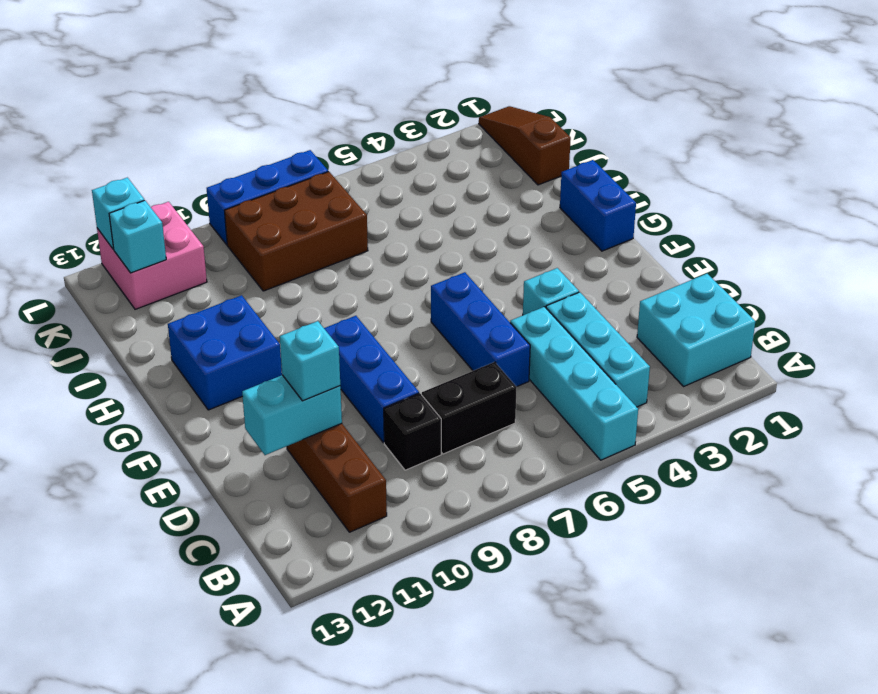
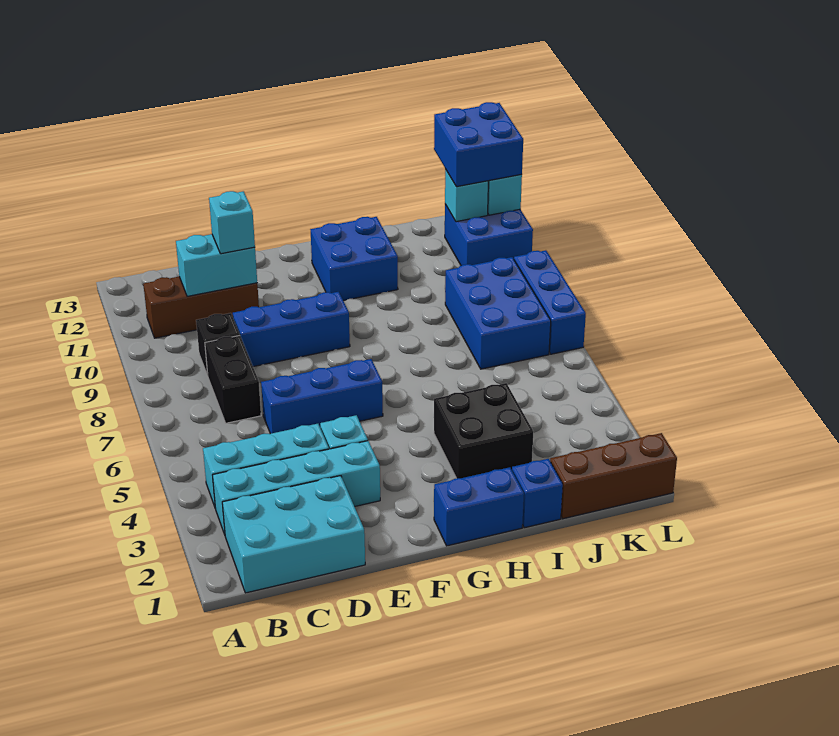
cyan brick A5:D5 level 1 -> cyan brick B3:E3 level 1
cyan brick B1:C2 level 1 -> cyan brick B1:D2 level 1
cyan brick D11:D12 level 2 -> cyan brick C11:D11 level 2
none -> black brick H3:I4 level 1
none -> blue brick I1 level 1
brown slope J1:L1 level 1 top J -> brown brick J1:L1 level 1
brown brick J7:K9 level 1 -> blue brick J7:K9 level 1
pink brick K11:L12 level 1 -> blue brick K11:L12 level 1
none -> blue brick K12:L13 level 3

